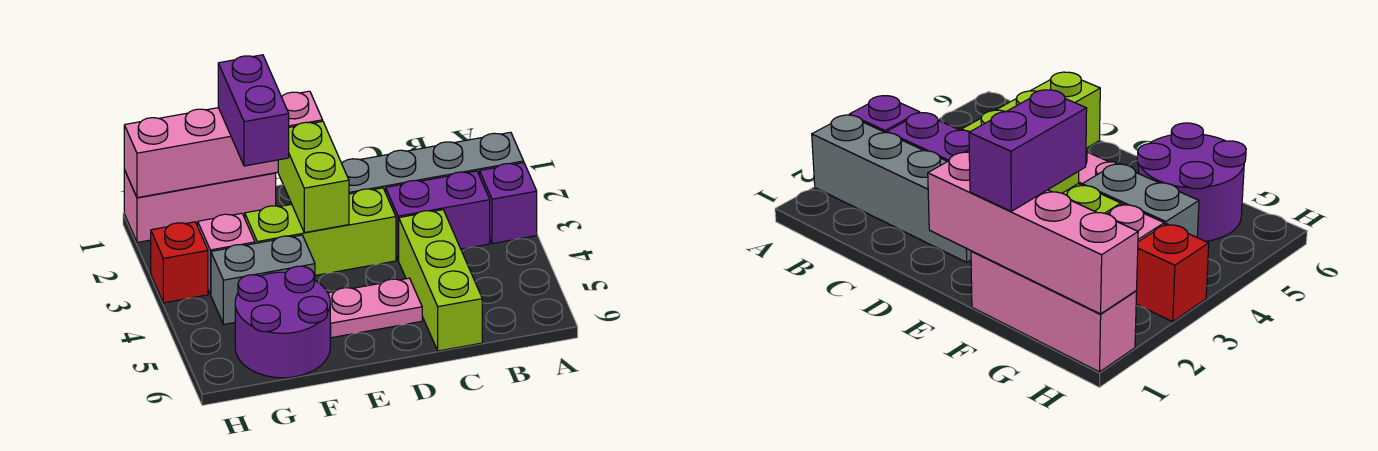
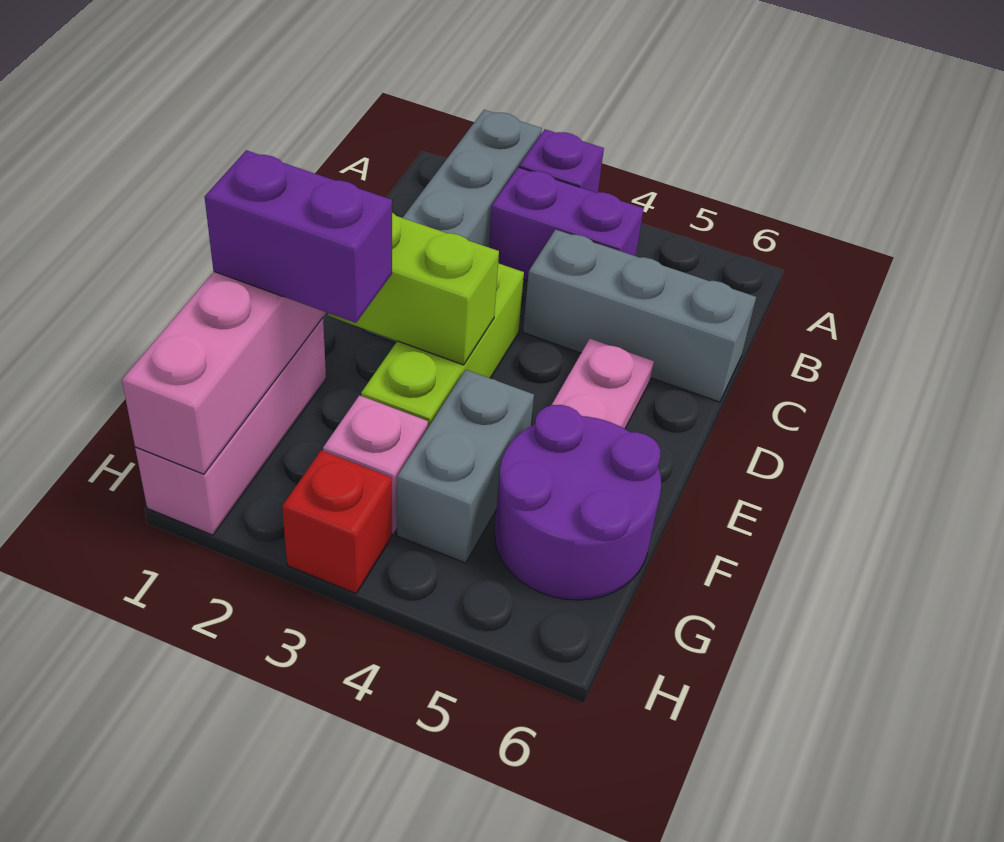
purple brick B3:C3 level 1 -> purple brick B3:B4 level 1
lime brick C4:C6 level 1 -> grey brick C4:C6 level 1

